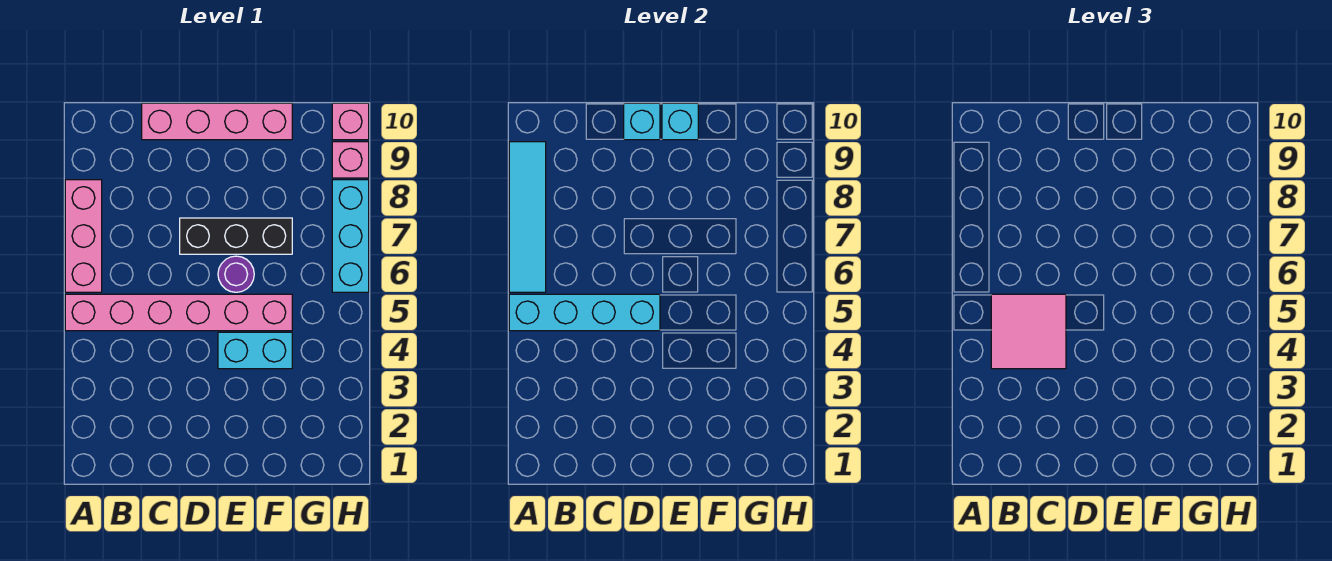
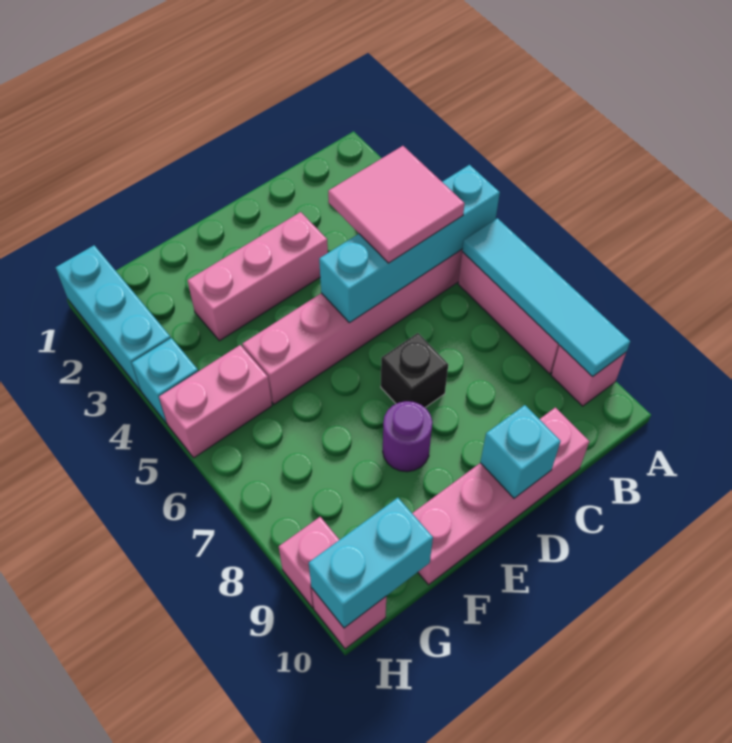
none -> pink brick A9 level 1
none -> pink brick D3:F3 level 1
black brick D7:F7 level 1 -> black brick D7 level 1
cyan brick E4:F4 level 1 -> cyan brick G10:H10 level 2
purple round brick E6 level 1 -> purple round brick E8 level 1
cyan brick E10 level 2 -> cyan brick H4 level 1
none -> pink brick G5:H5 level 1
cyan brick H6:H8 level 1 -> cyan brick H1:H3 level 1

